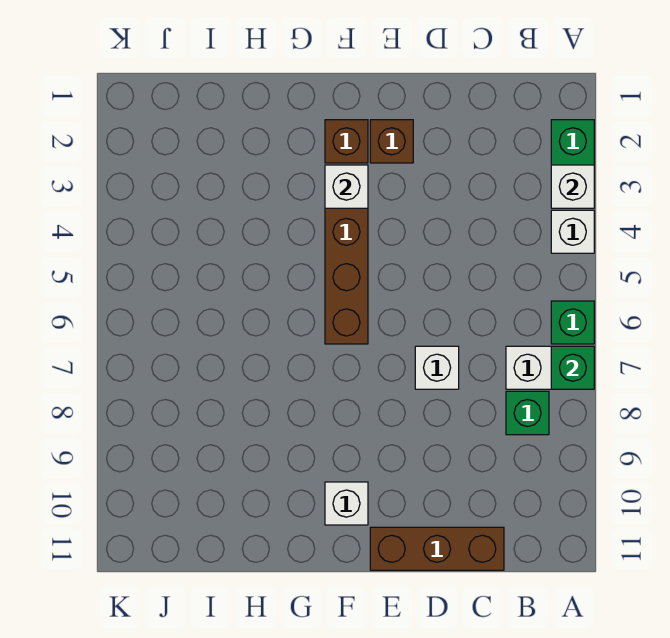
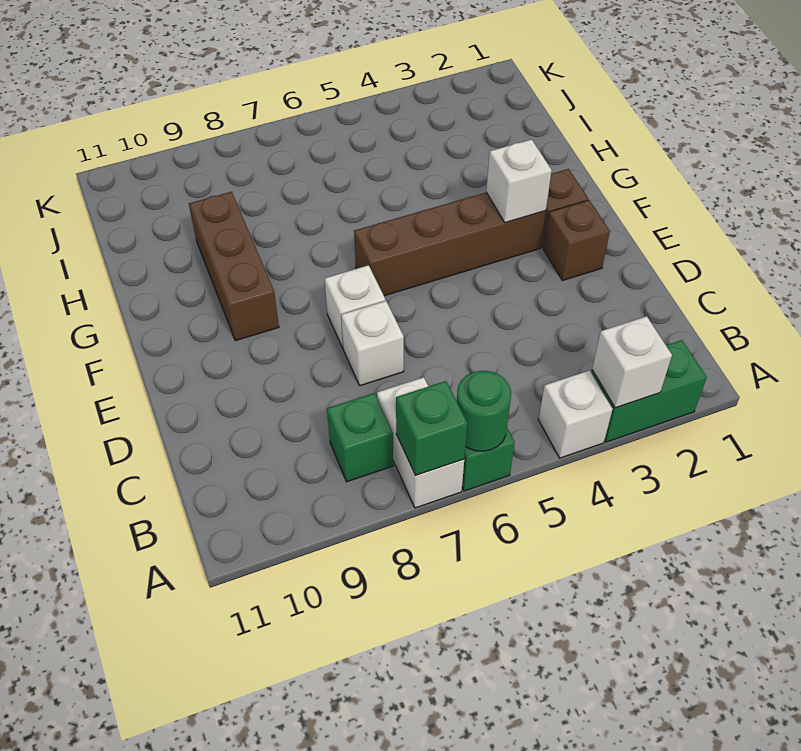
none -> green round brick A6 level 2
brown brick C11:E11 level 1 -> brown brick F9:H9 level 1
white brick F10 level 1 -> white brick E7 level 1

